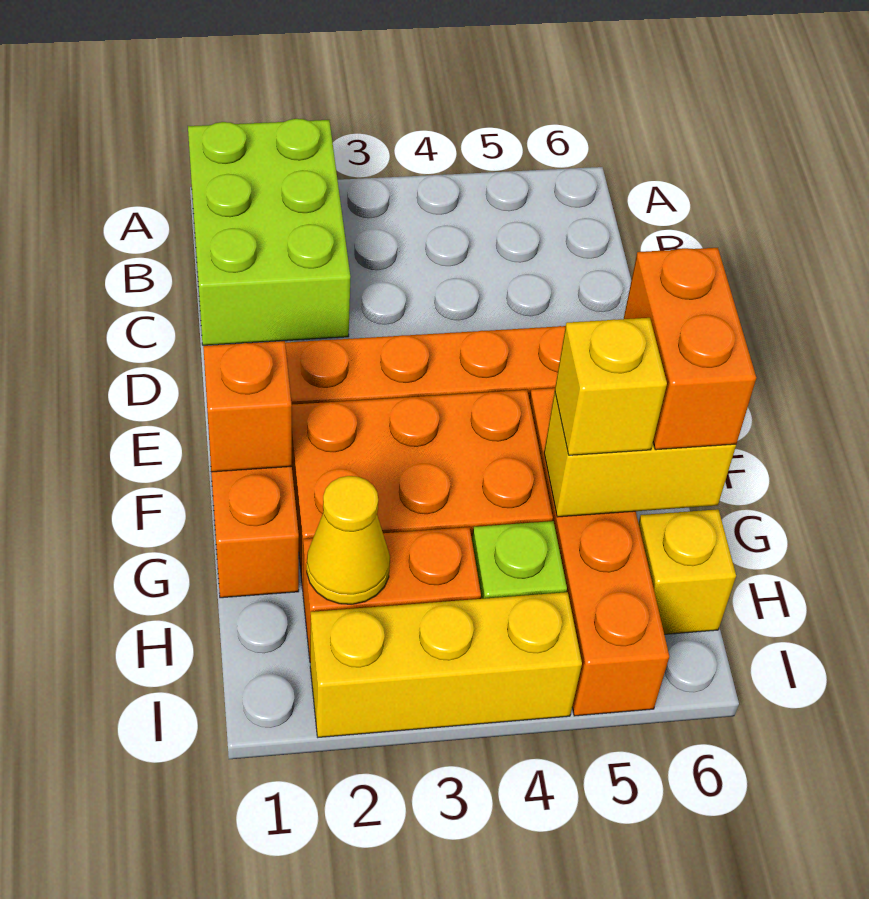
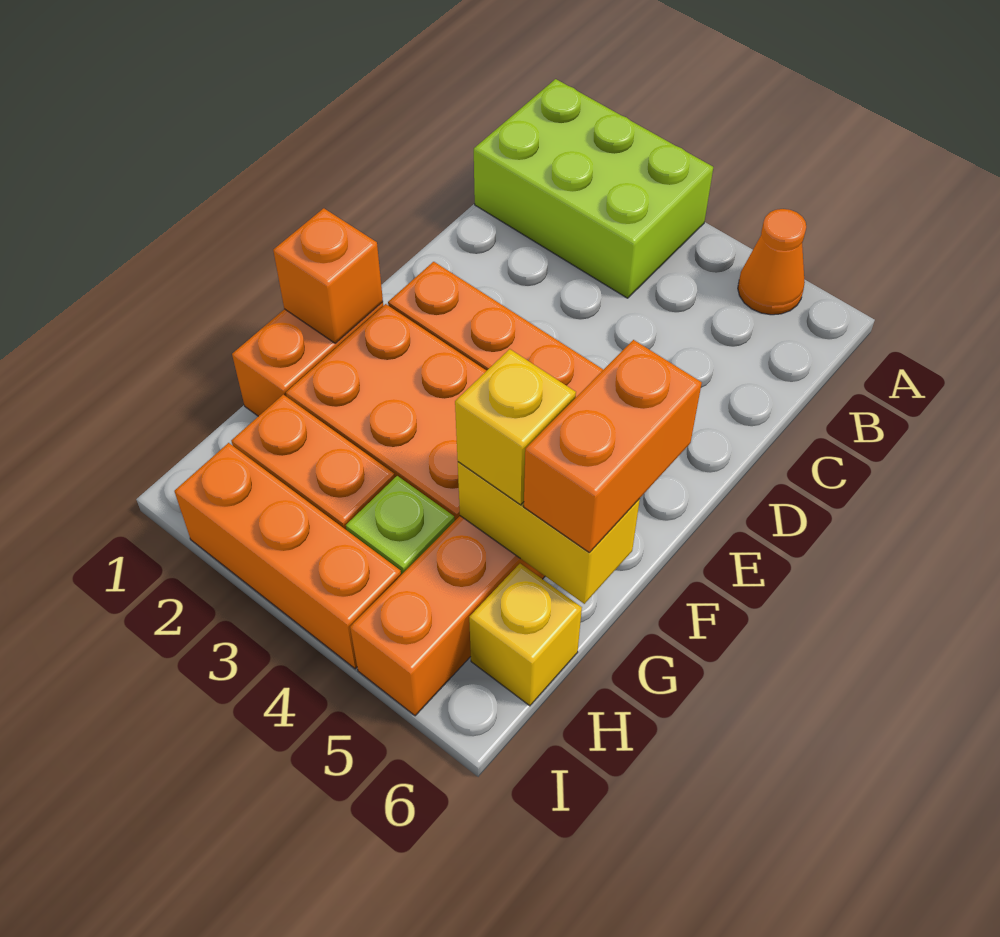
lime brick A1:C2 level 1 -> lime brick A1:B3 level 1
none -> orange cone A5 level 1
yellow cone H2 level 2 -> none
yellow brick I2:I4 level 1 -> orange brick I2:I4 level 1

